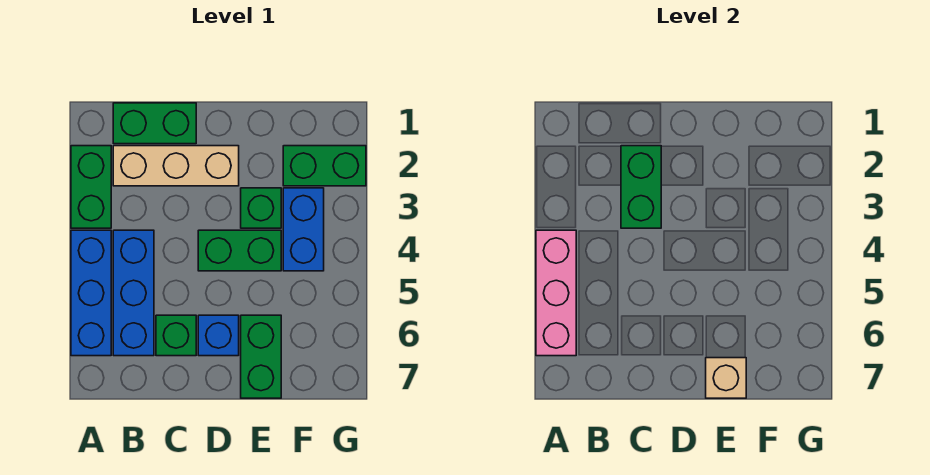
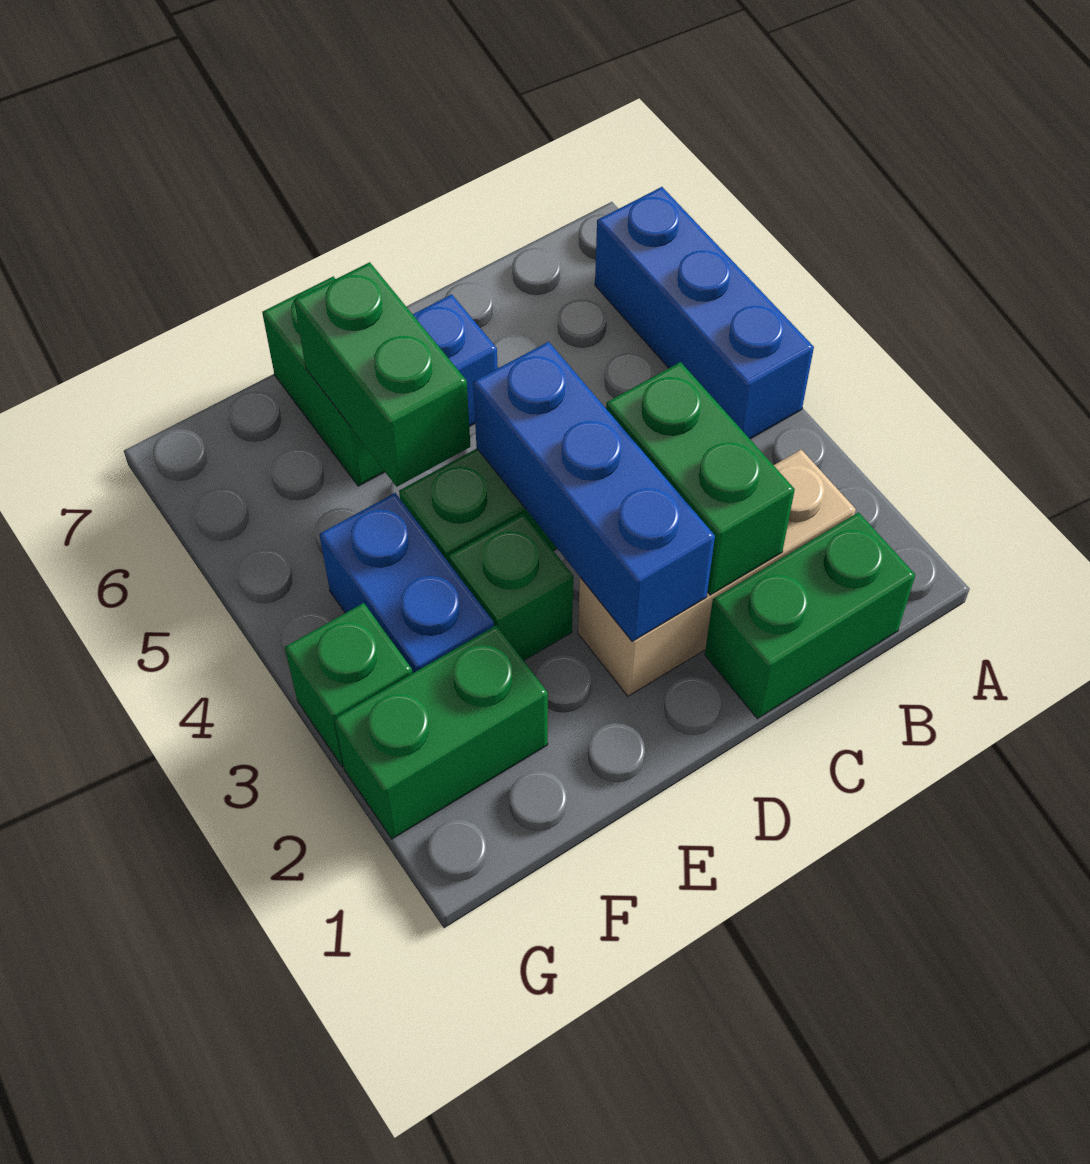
green brick A2:A3 level 1 -> green brick E5:E6 level 2
pink brick A4:A6 level 2 -> none
blue brick B4:B6 level 1 -> blue brick D2:D4 level 2
green brick C6 level 1 -> green brick G3 level 1
tan brick E7 level 2 -> none

